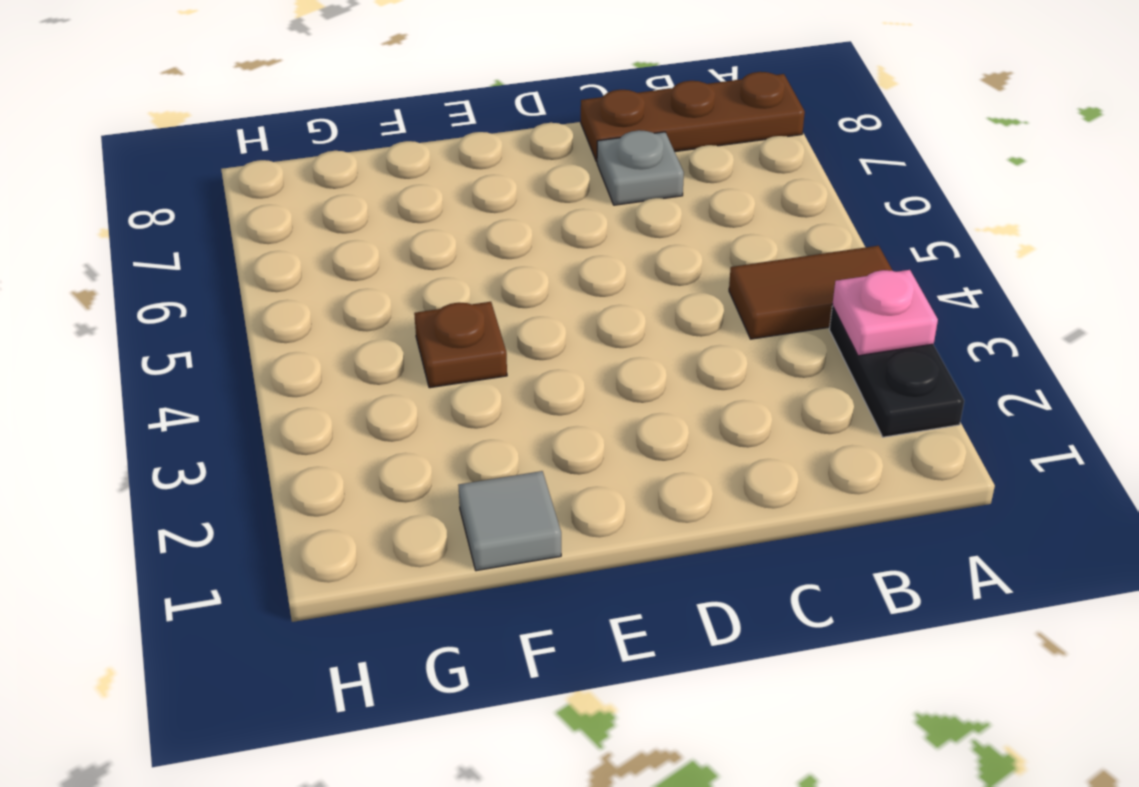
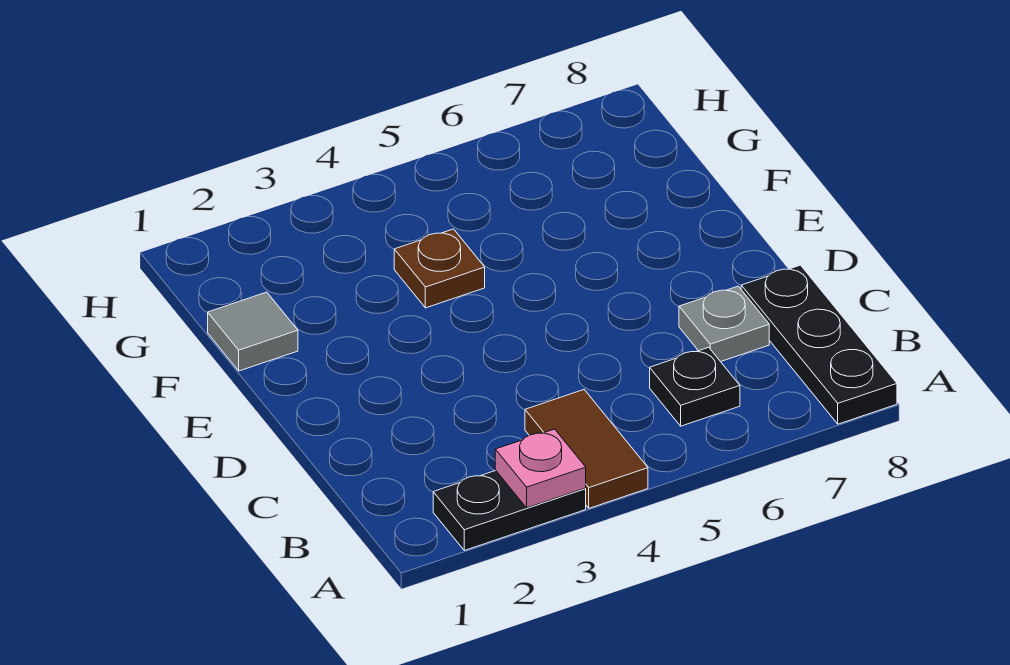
brown plate A8:C8 level 1 -> black plate A8:C8 level 1
none -> black plate B6 level 1

